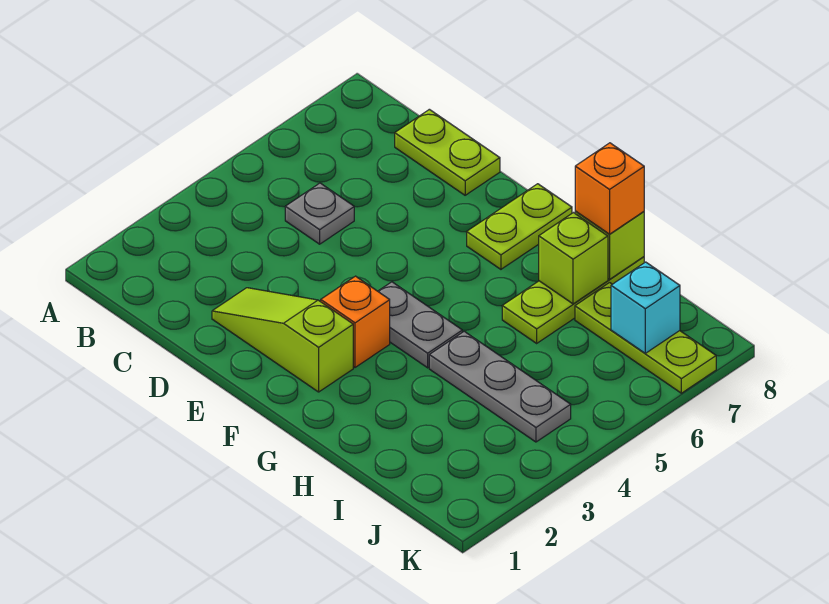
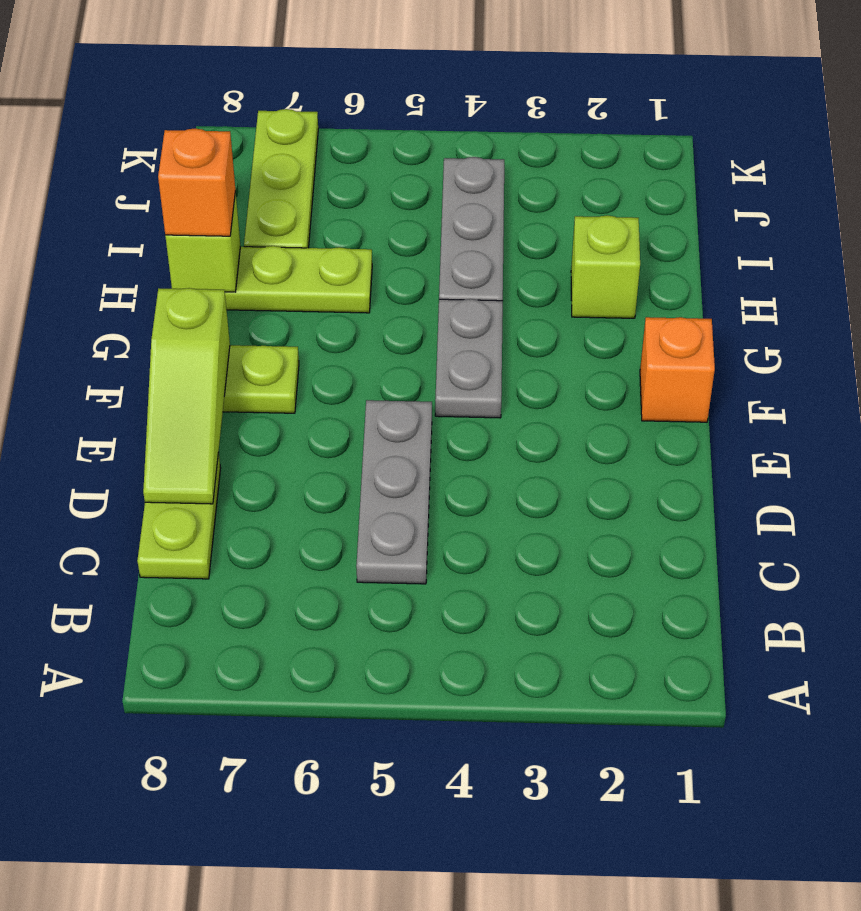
grey plate C5 level 1 -> grey plate C5:E5 level 1
lime slope D2:F2 level 1 top F -> lime slope D8:F8 level 2 top F
orange brick F3 level 1 -> orange brick F1 level 1
lime brick H7 level 2 -> lime brick H2 level 1
cyan brick J7 level 2 -> none

